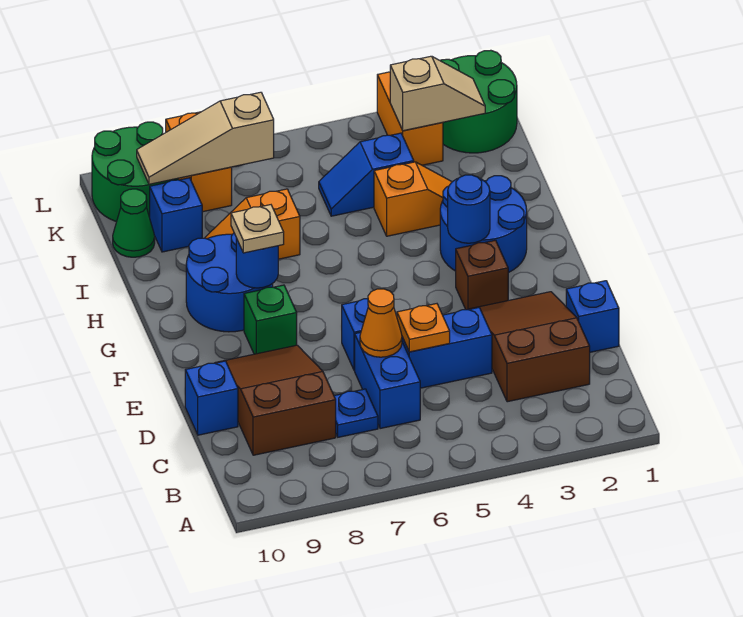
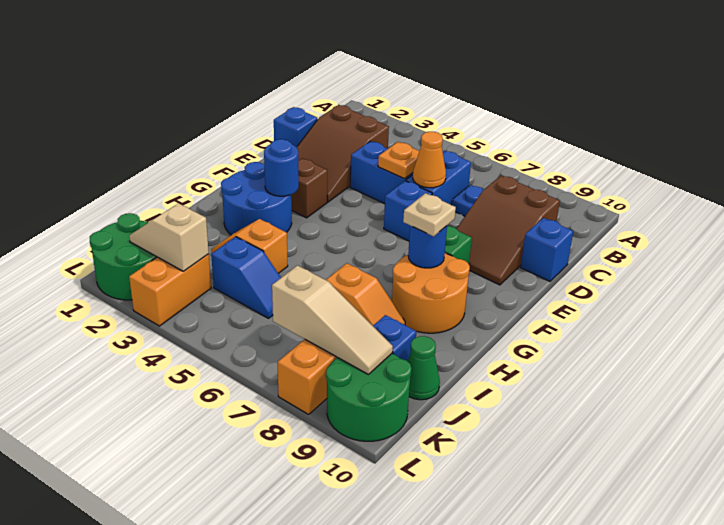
blue round brick G8:H9 level 1 -> orange round brick G8:H9 level 1

